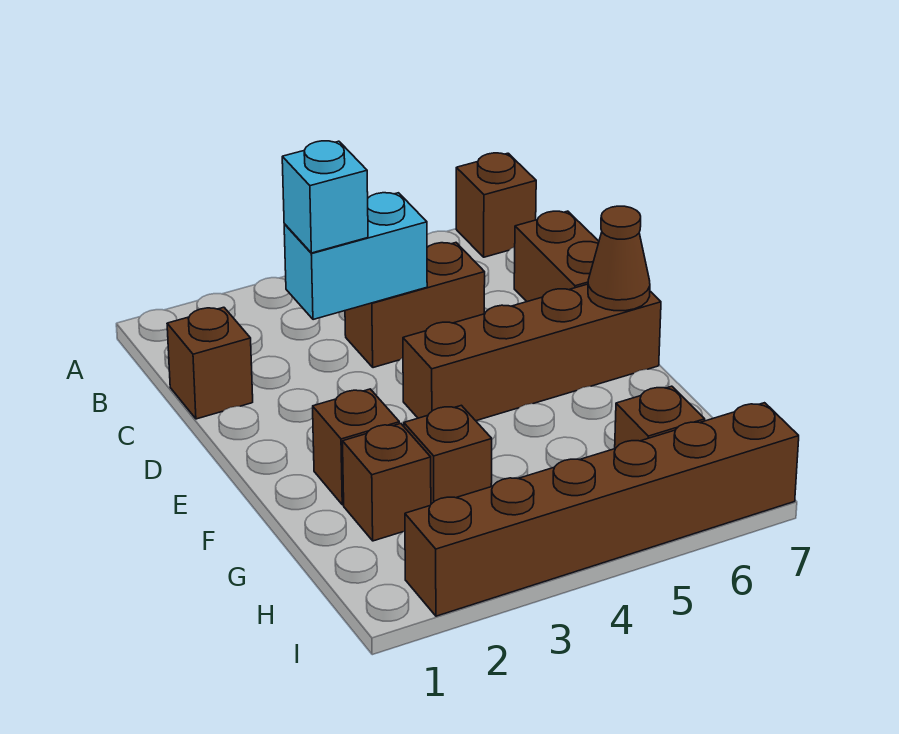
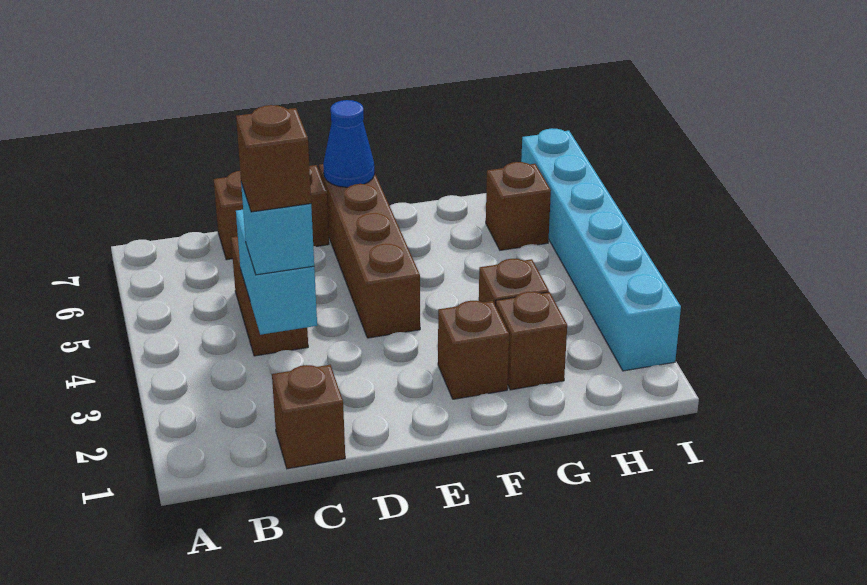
brown brick A7 level 1 -> brown brick C3 level 4
brown cone E7 level 2 -> blue cone E7 level 2
brown brick I2:I7 level 1 -> cyan brick I2:I7 level 1

